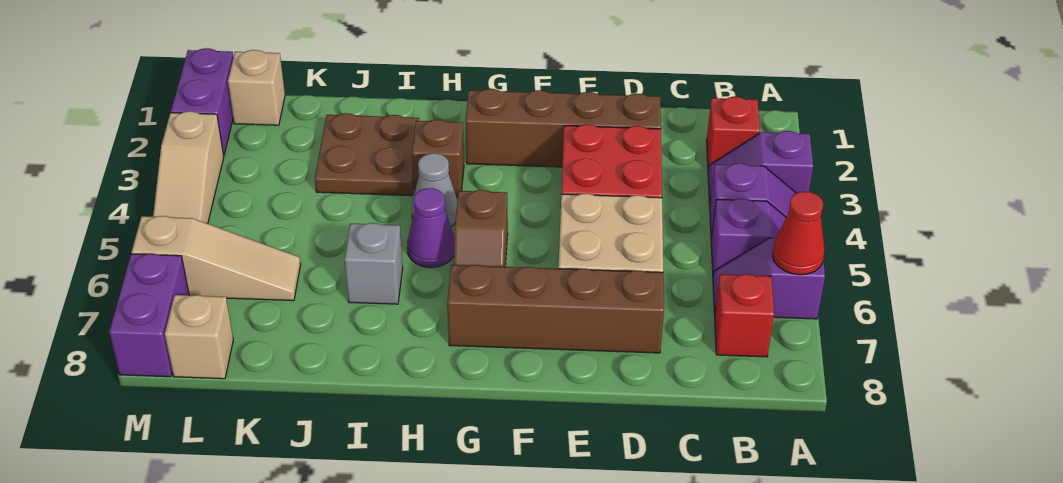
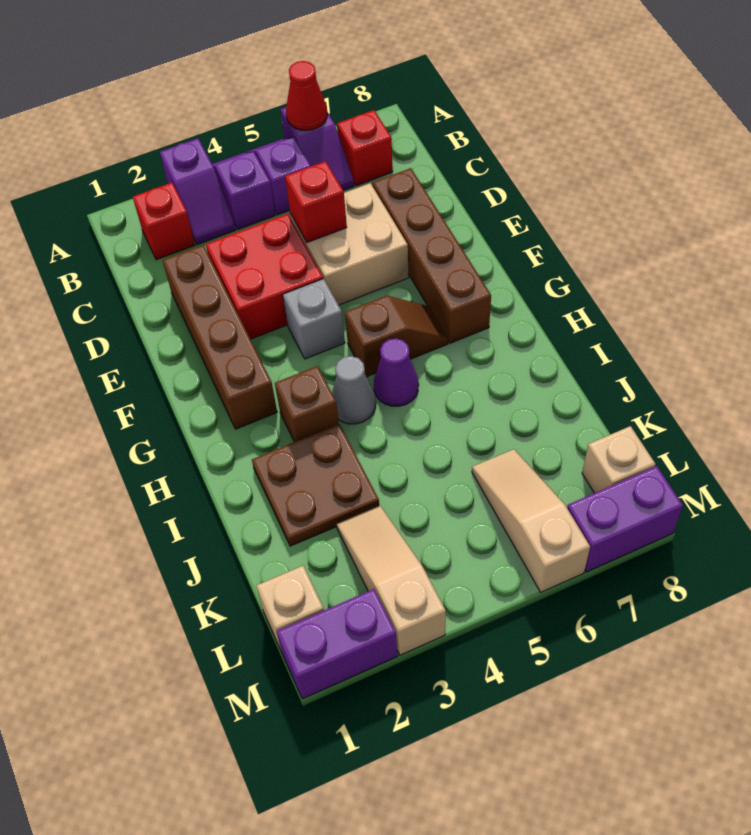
none -> red brick D5 level 2
grey brick I6 level 1 -> grey brick F4 level 1
tan slope M3:M5 level 1 top 3 -> tan slope K3:M3 level 1 top M

